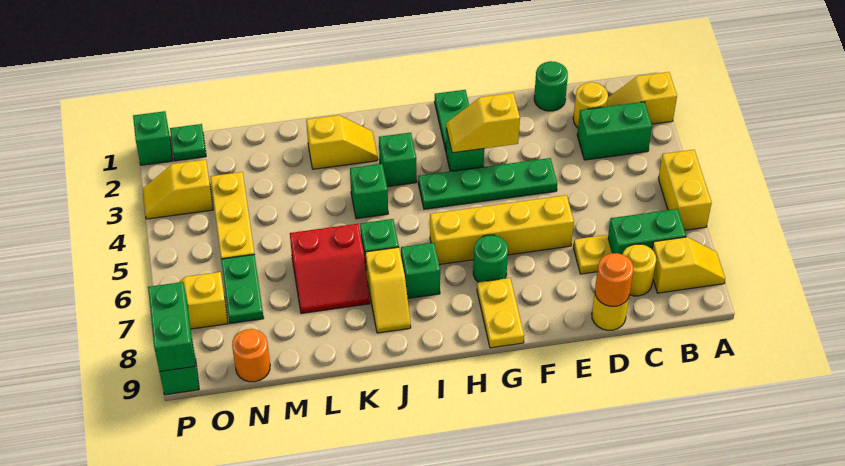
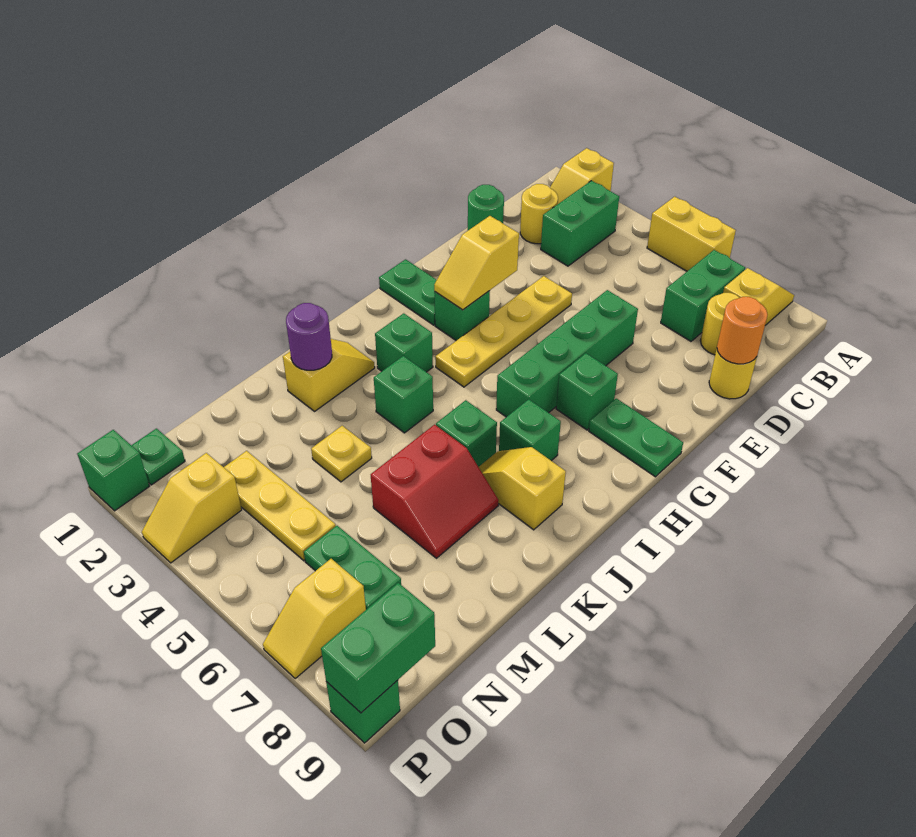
yellow plate D7 level 1 -> yellow plate L4 level 1
green plate E4:H4 level 1 -> yellow plate E4:H4 level 1
yellow brick E6:H6 level 1 -> green brick E6:H6 level 1
green round brick G7 level 1 -> green brick G7 level 1
yellow plate G8:G9 level 1 -> green plate G8:G9 level 1
yellow slope J7:J8 level 1 top 7 -> yellow slope J7:J8 level 1 top 8
none -> purple round brick K2 level 2
orange round brick N9 level 1 -> none
green brick P8:P9 level 2 -> green brick O9:P9 level 2

